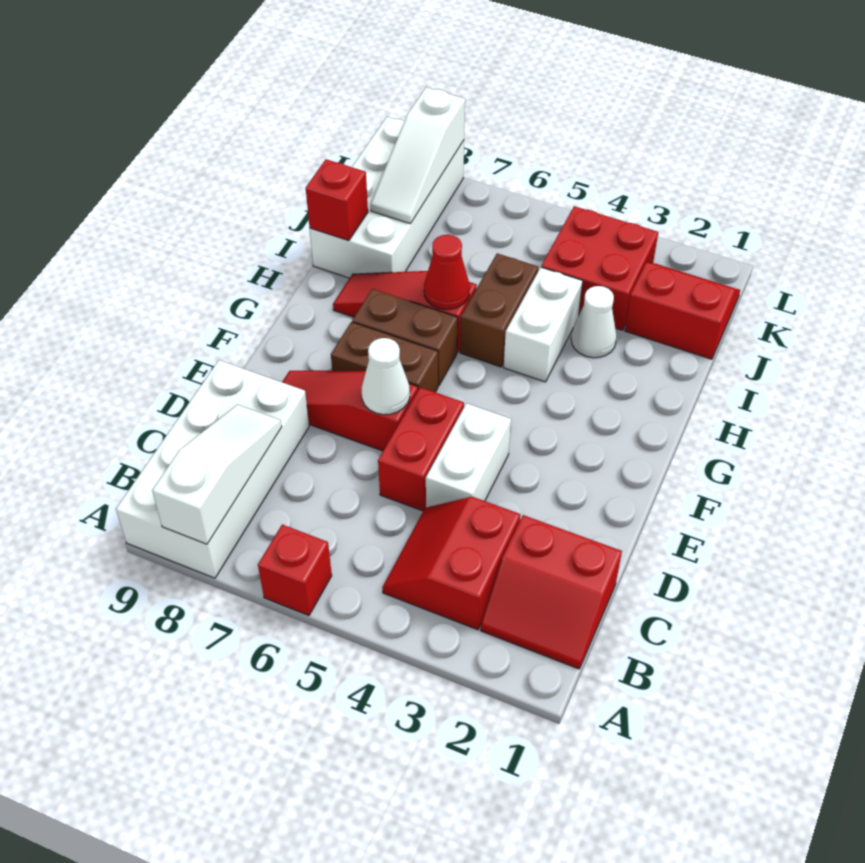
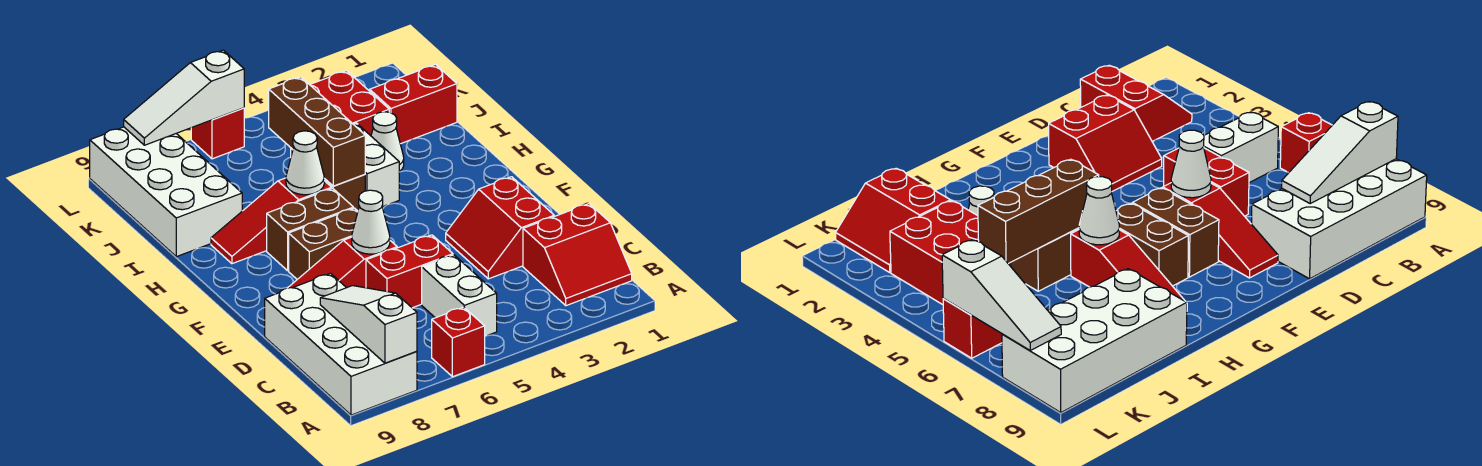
red slope B3:C4 level 1 top 3 -> red slope D2:E3 level 1 top 2
white brick D4:E4 level 1 -> white brick B5:C5 level 1
red brick D5:E5 level 1 -> red brick D5:D6 level 1
none -> brown brick H5:J5 level 2
red cone H6 level 2 -> white cone H6 level 2
red brick I9 level 2 -> red brick L6 level 1
white slope J8:L8 level 2 top L -> white slope L6:L8 level 2 top 6

